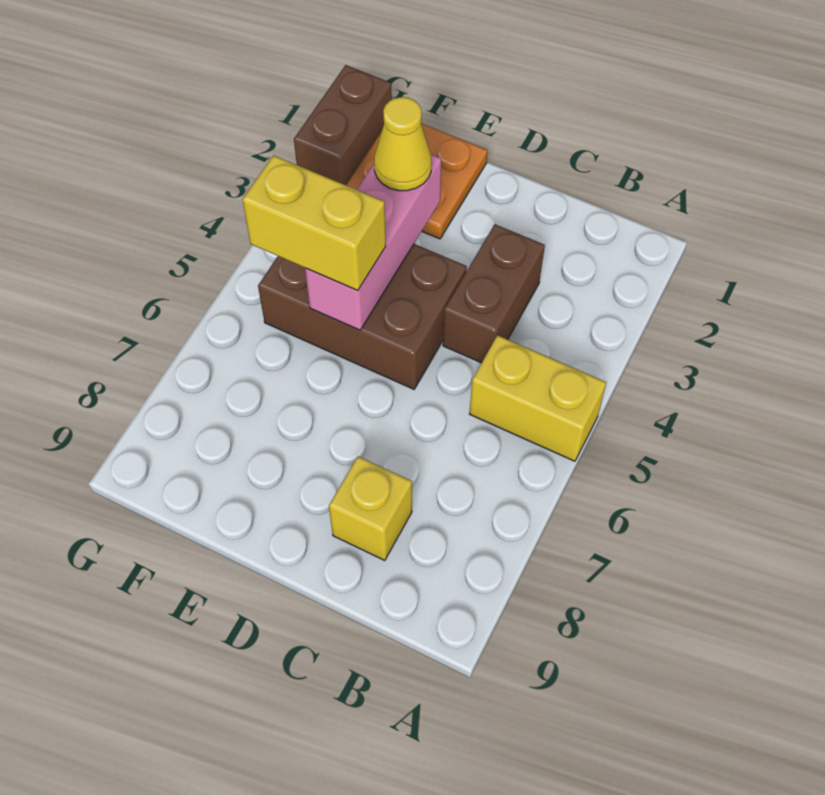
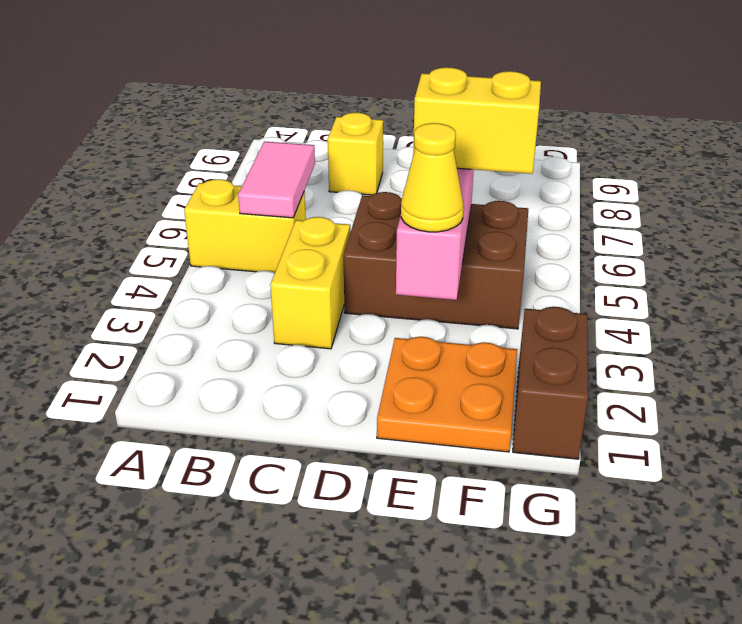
none -> pink tile B5:B6 level 2
brown brick C3:C4 level 1 -> yellow brick C3:C4 level 1

